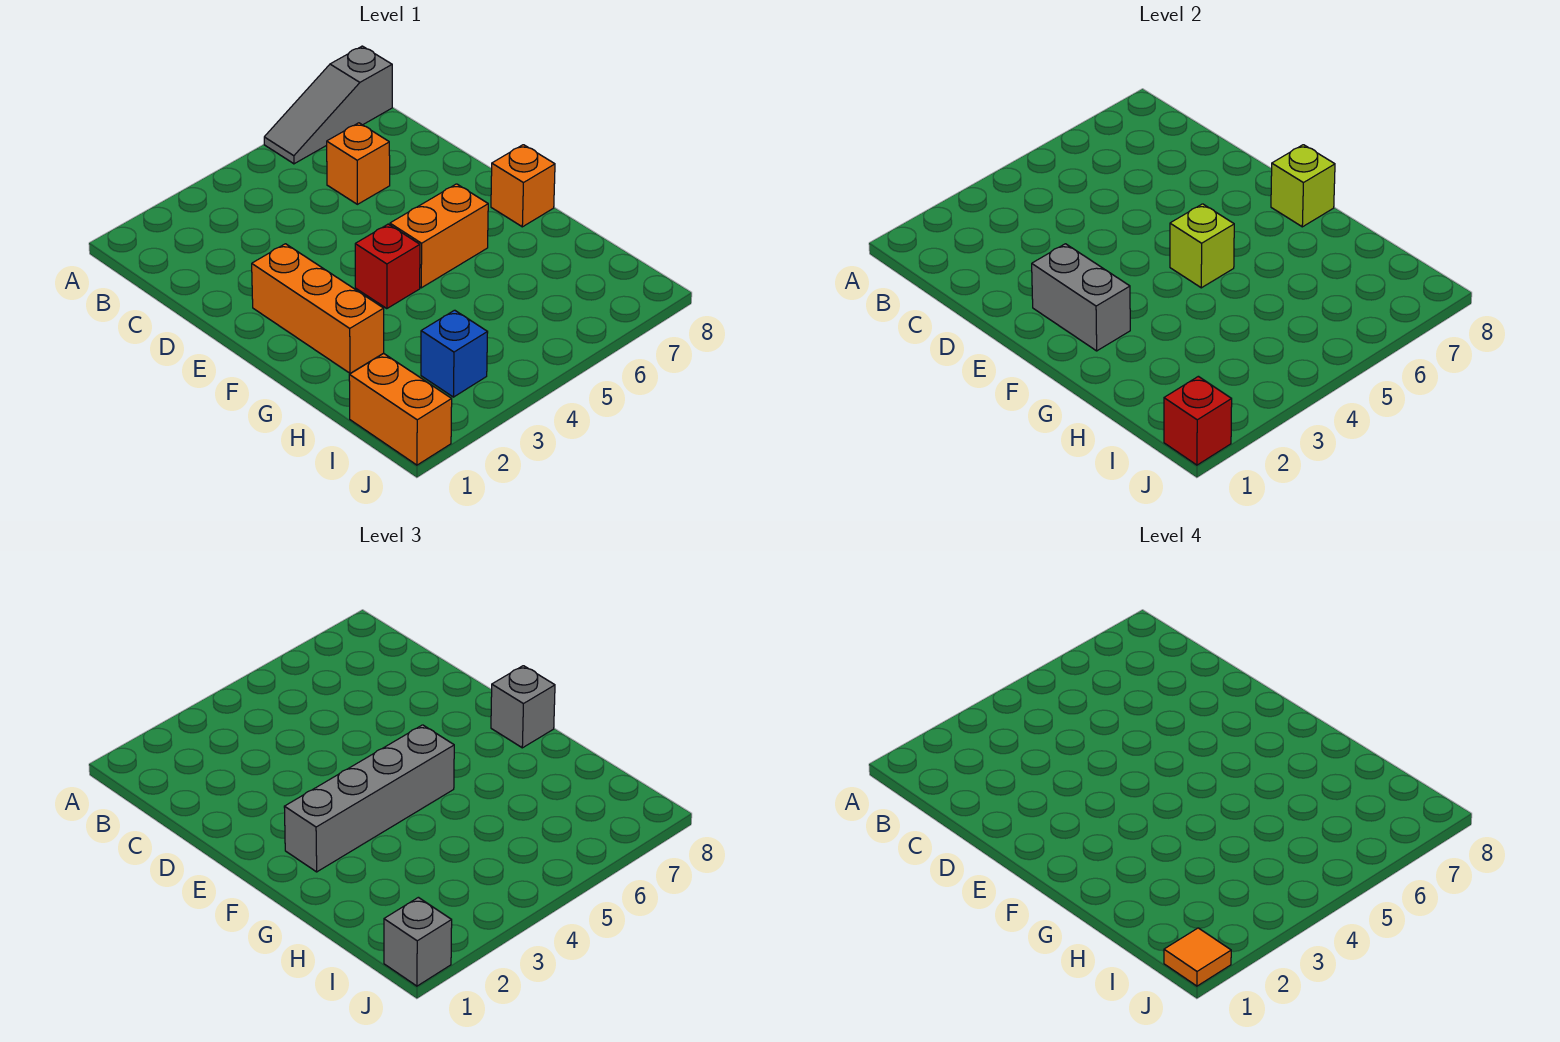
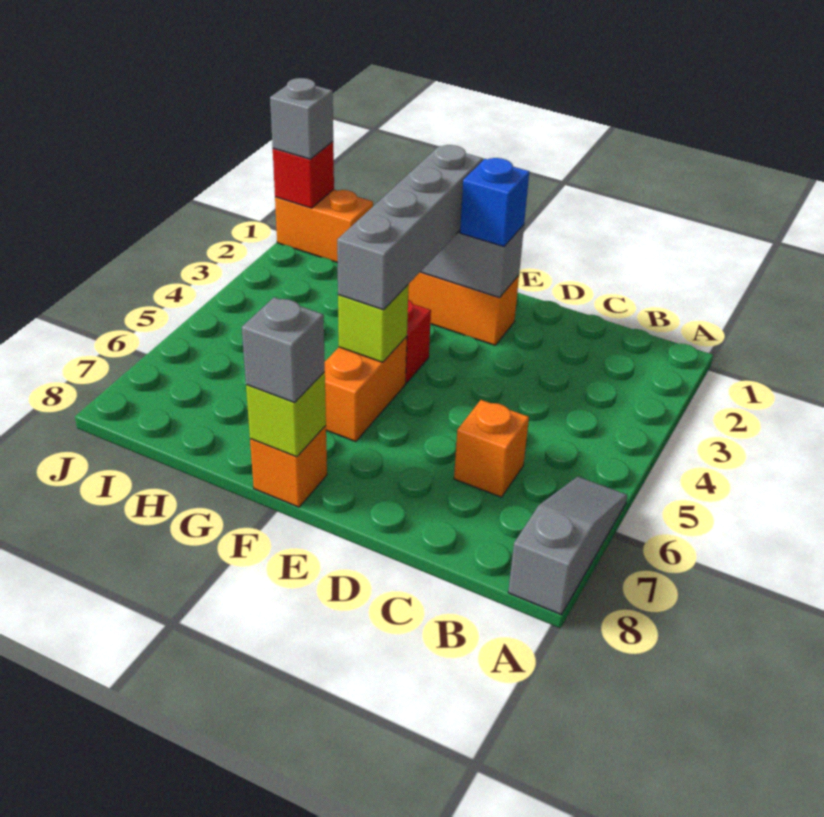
blue brick I3 level 1 -> blue brick E2 level 3
orange tile J1 level 4 -> none

